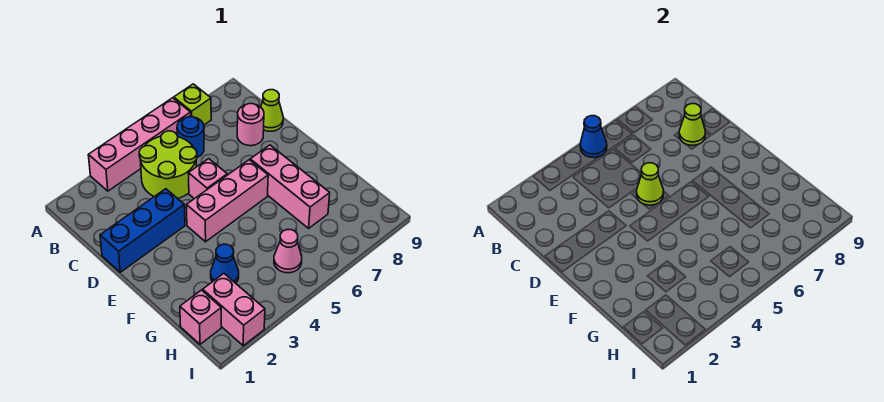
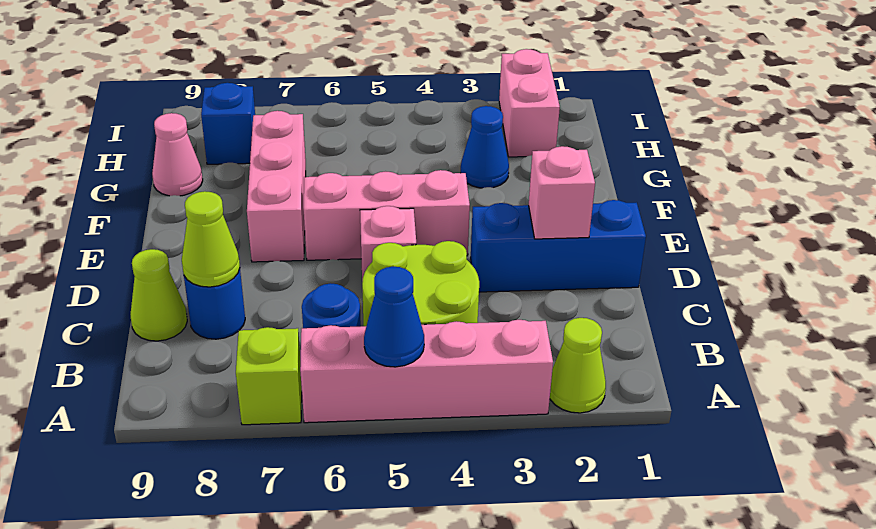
pink round brick C8 level 1 -> blue round brick C8 level 1
lime cone D5 level 2 -> lime cone A2 level 1
pink brick H1 level 1 -> pink brick D2 level 2
pink cone H5 level 1 -> pink cone G9 level 1
none -> blue brick H8 level 1

